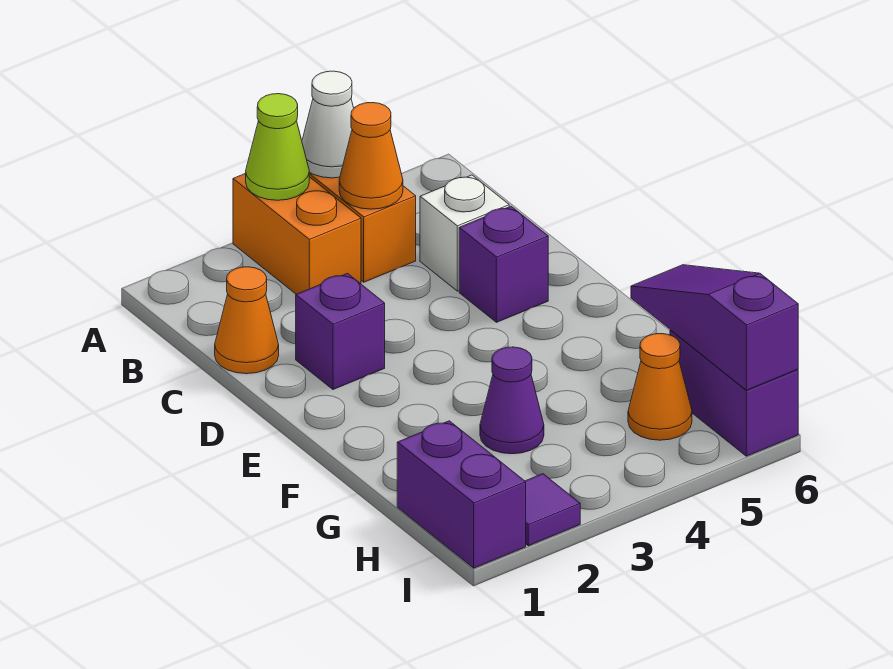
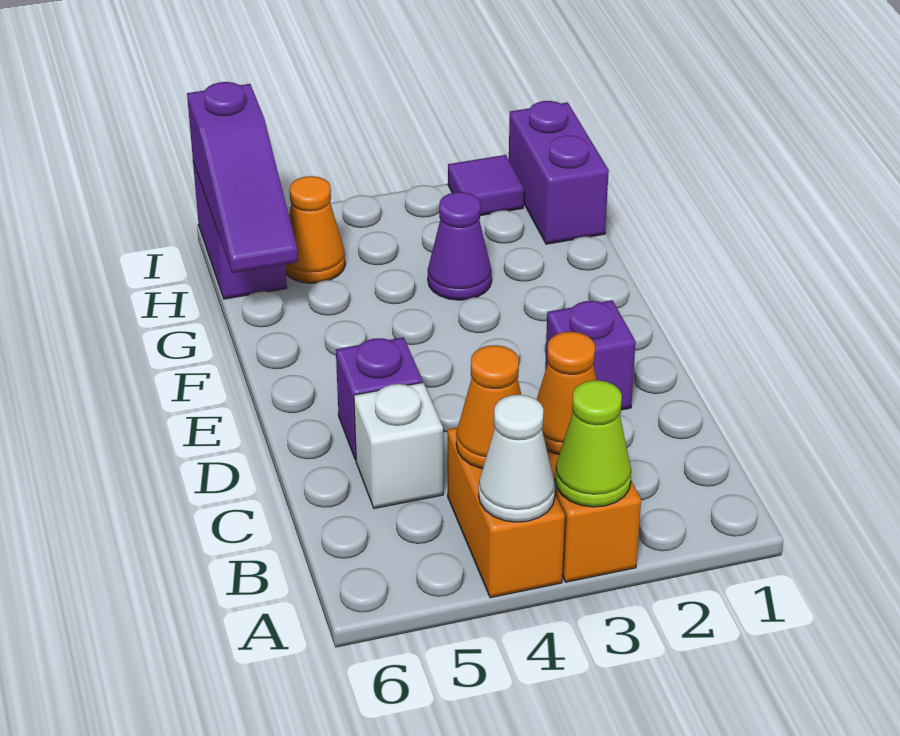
orange cone C1 level 1 -> orange cone B3 level 2

